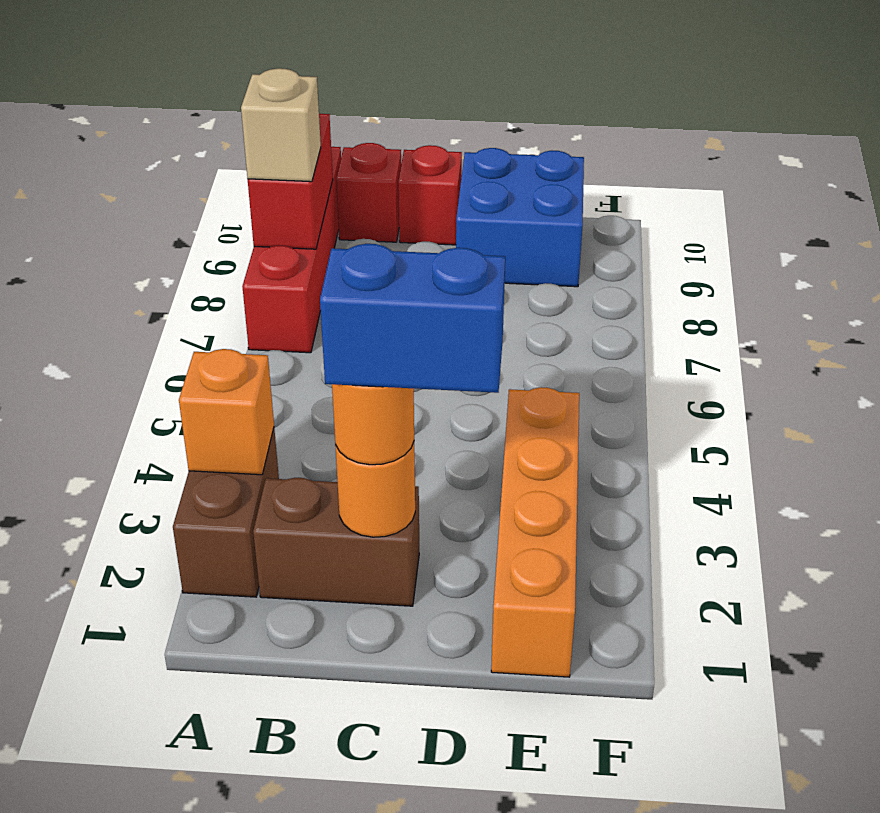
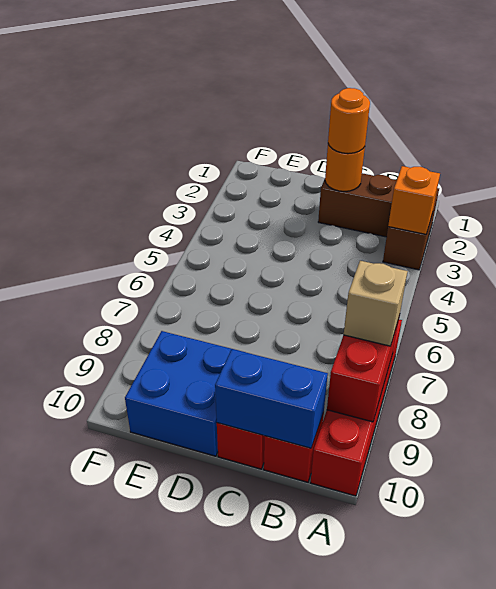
blue brick C2:D2 level 4 -> blue brick B10:C10 level 2
orange brick E1:E4 level 1 -> none

